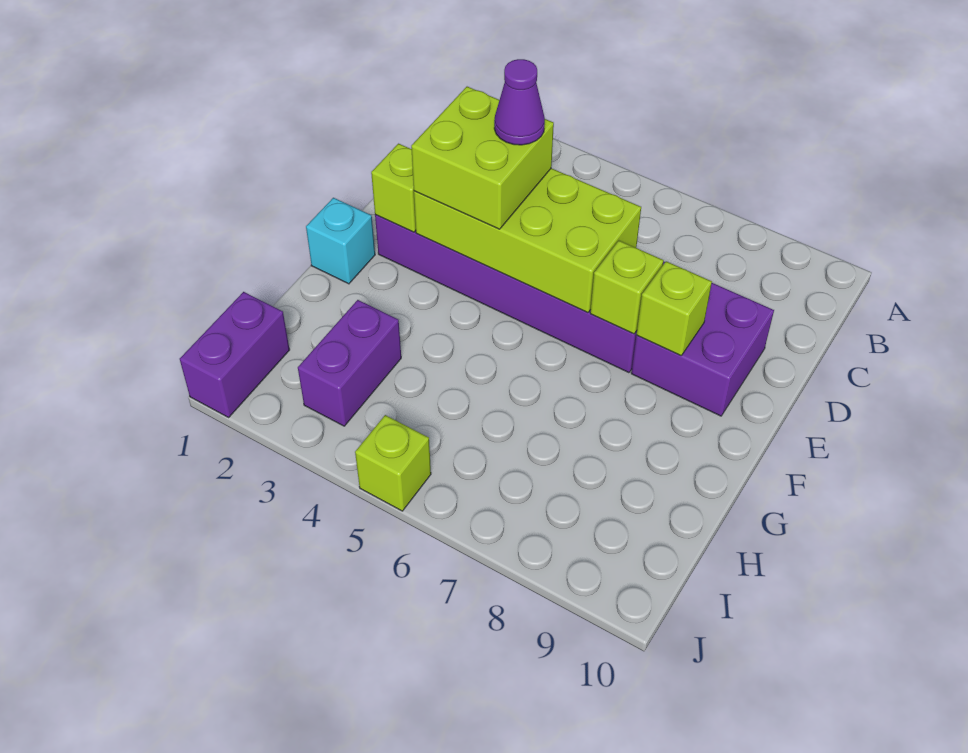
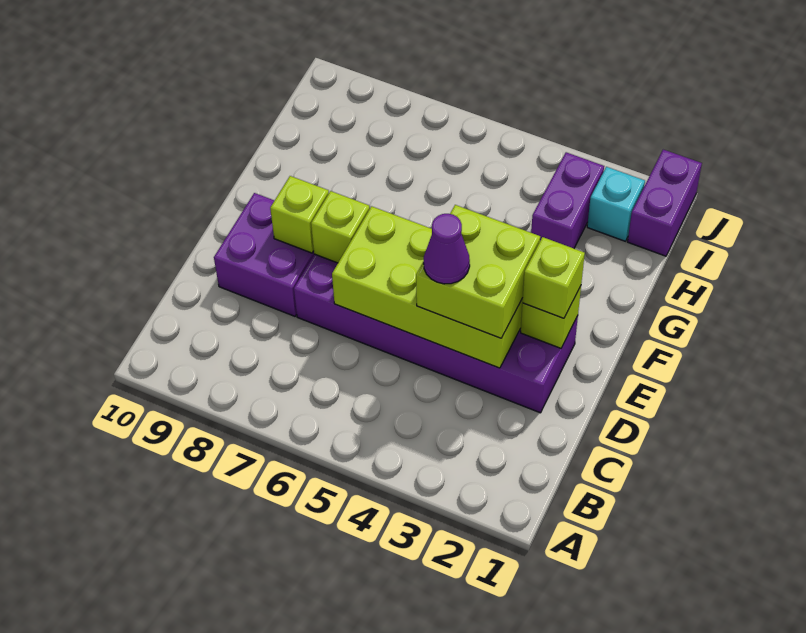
cyan brick F1 level 1 -> cyan brick I2 level 1
lime brick J5 level 1 -> lime brick E2 level 3

